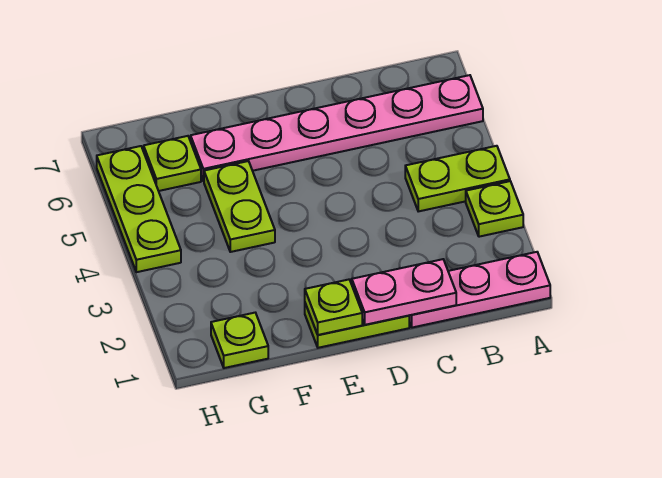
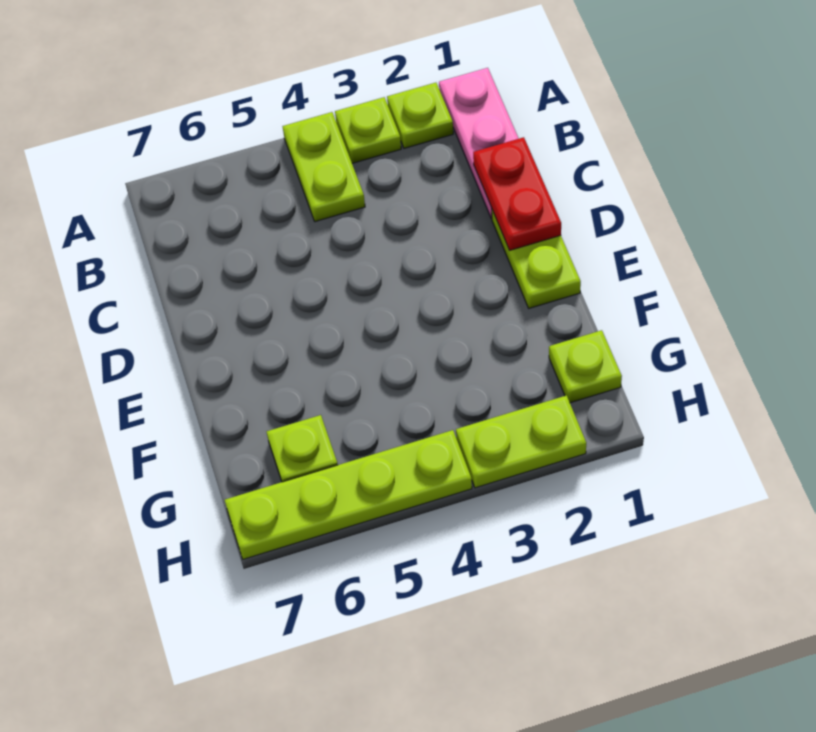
pink plate A6:F6 level 1 -> none
pink plate C1:D1 level 2 -> red plate C1:D1 level 2
lime plate E1 level 2 -> lime plate A2 level 1
lime plate F4:F5 level 1 -> lime plate H2:H3 level 1
lime plate H4:H6 level 1 -> lime plate H4:H7 level 1

